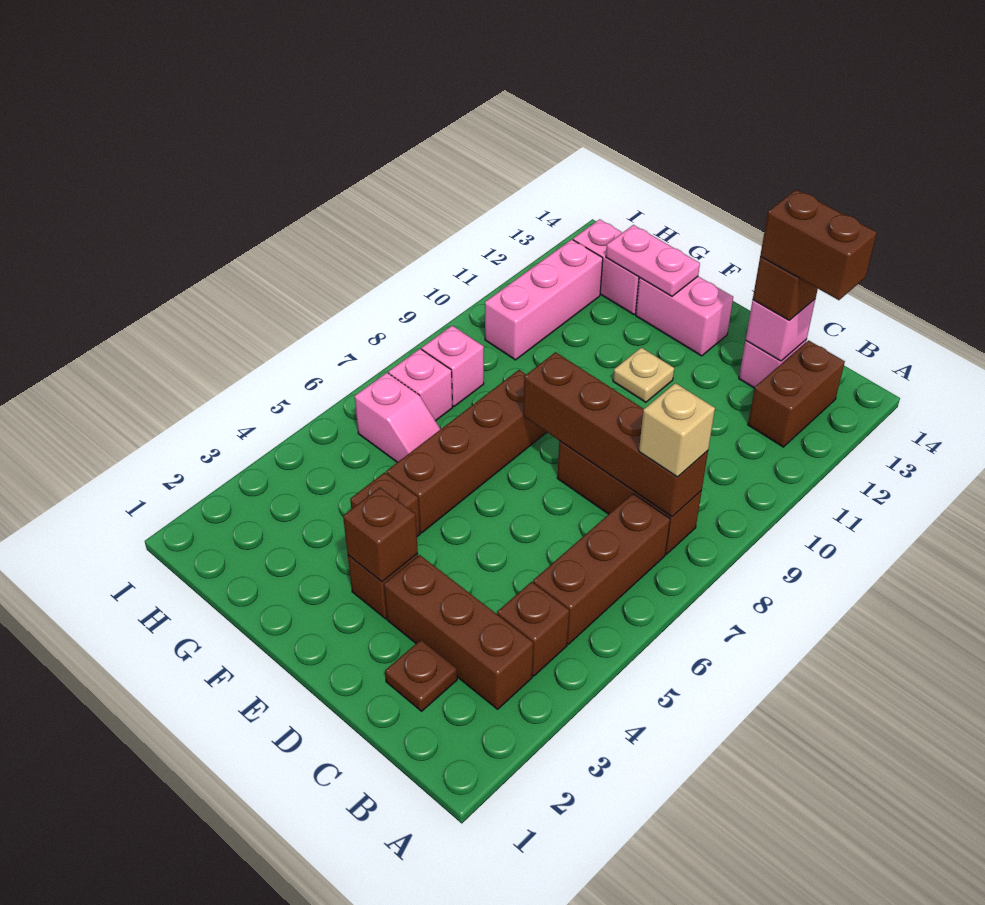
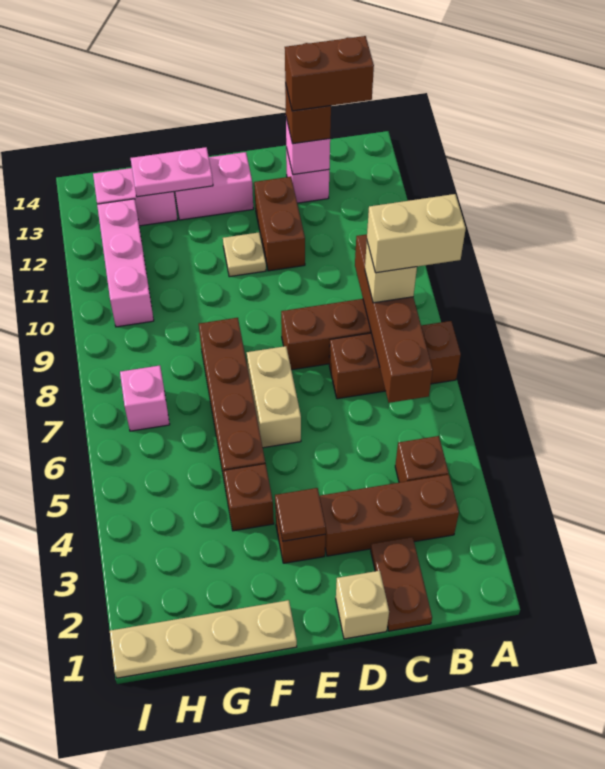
none -> tan brick A8:B8 level 4
brown brick B5:B7 level 1 -> brown brick A7:C7 level 1
brown brick B8:E8 level 2 -> brown brick B6:B9 level 2
brown brick B12:B13 level 1 -> brown brick D11:D12 level 1
brown plate C2 level 1 -> brown plate C1:C2 level 1
none -> tan brick D1 level 1
brown brick E3 level 2 -> brown tile E3 level 2
none -> tan brick E6:E7 level 1
none -> tan plate F1:I1 level 1
pink slope G6:H6 level 1 top H -> none
pink brick H8 level 1 -> none

